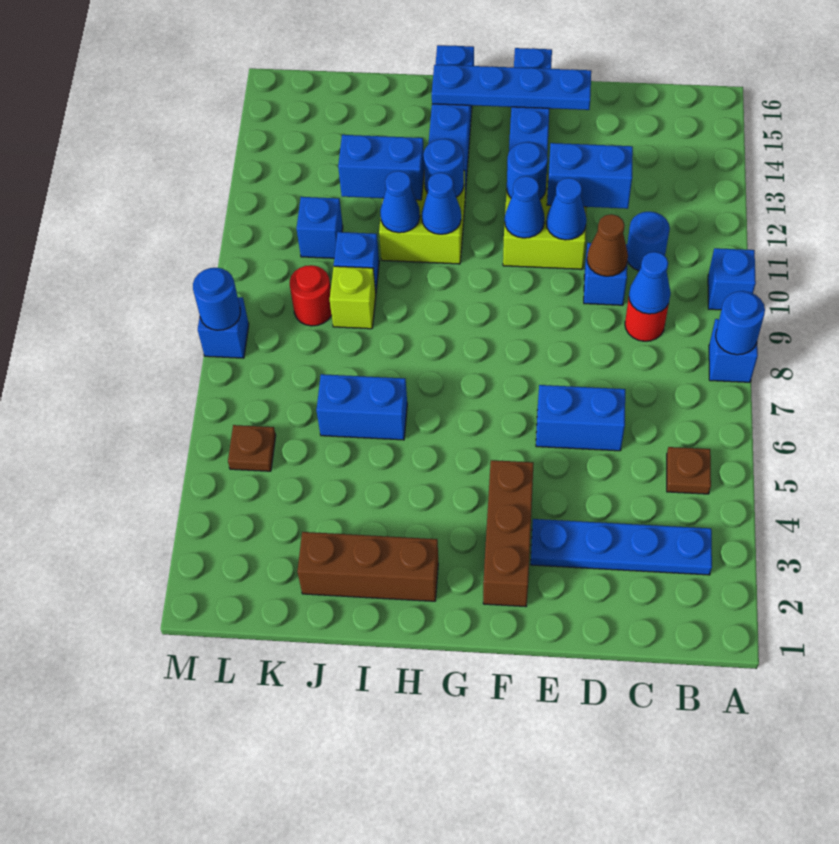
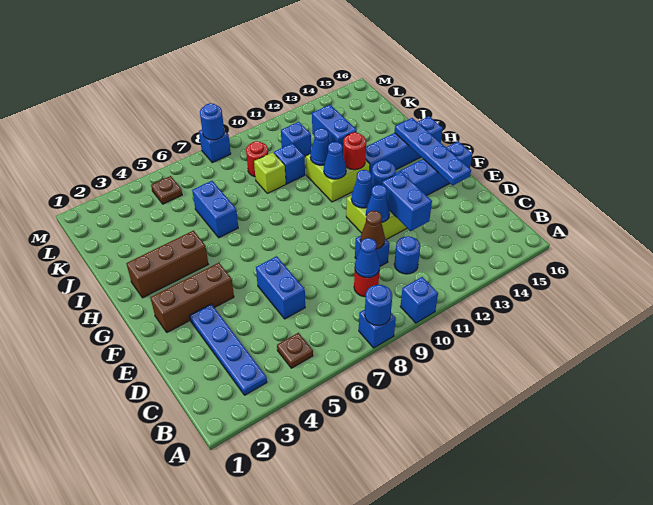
brown brick H2:J2 level 1 -> brown brick H2:H4 level 1
blue round brick H12 level 2 -> red round brick H12 level 2

